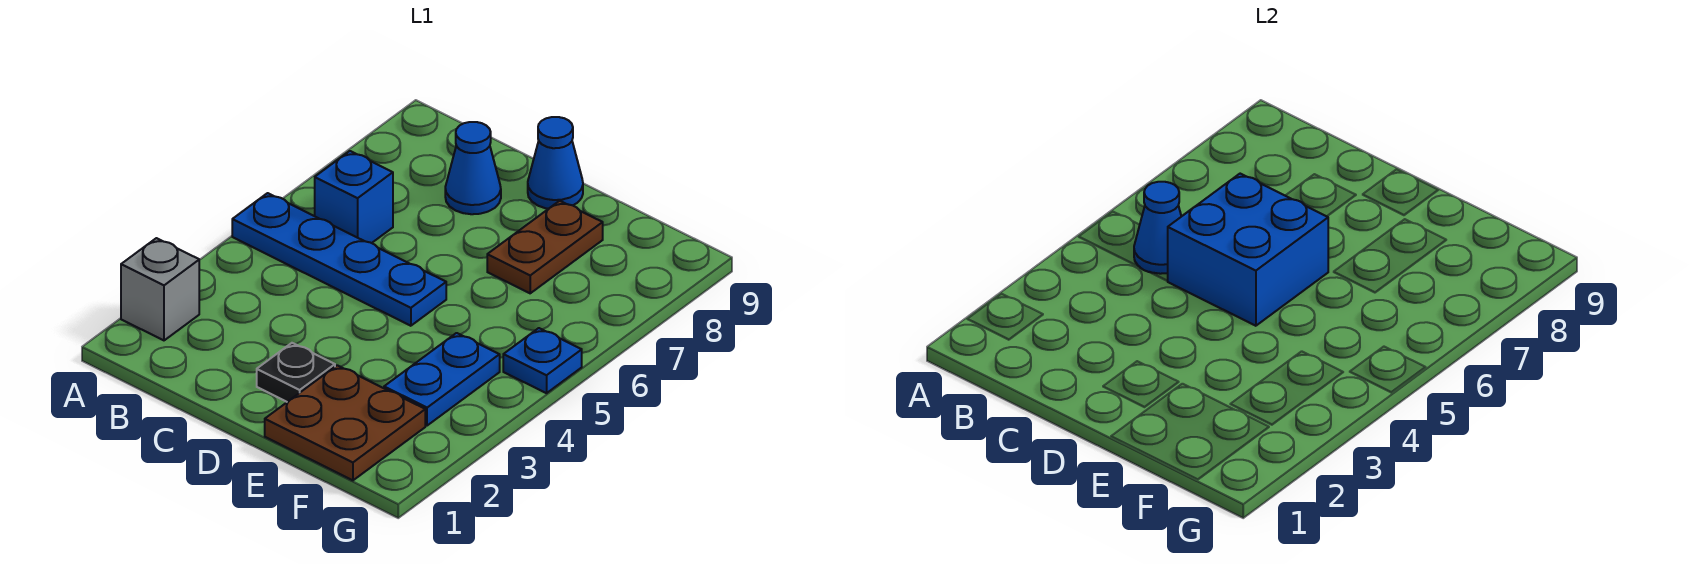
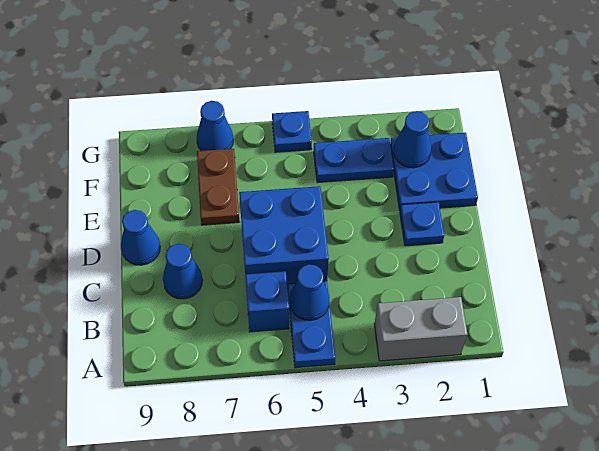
grey brick A2 level 1 -> grey brick A2:A3 level 1
black plate D2 level 1 -> blue plate D2 level 1
brown plate E1:F2 level 1 -> blue plate E1:F2 level 1
brown plate E7:E8 level 1 -> brown plate E7:F7 level 1
none -> blue cone F2 level 2
none -> blue cone G7 level 1

